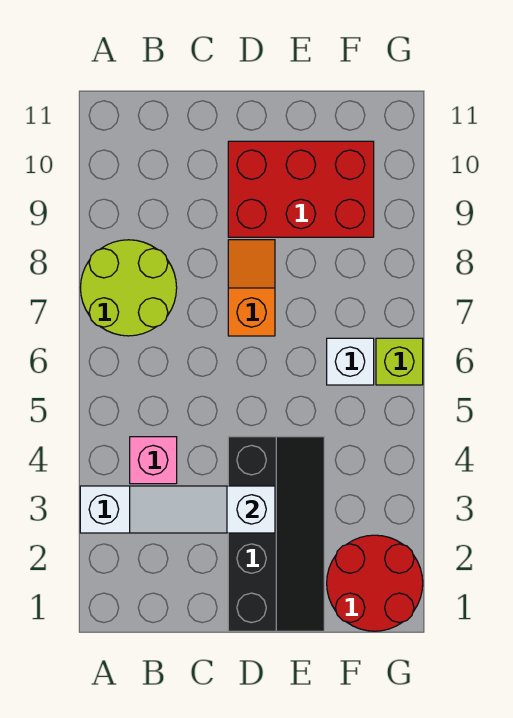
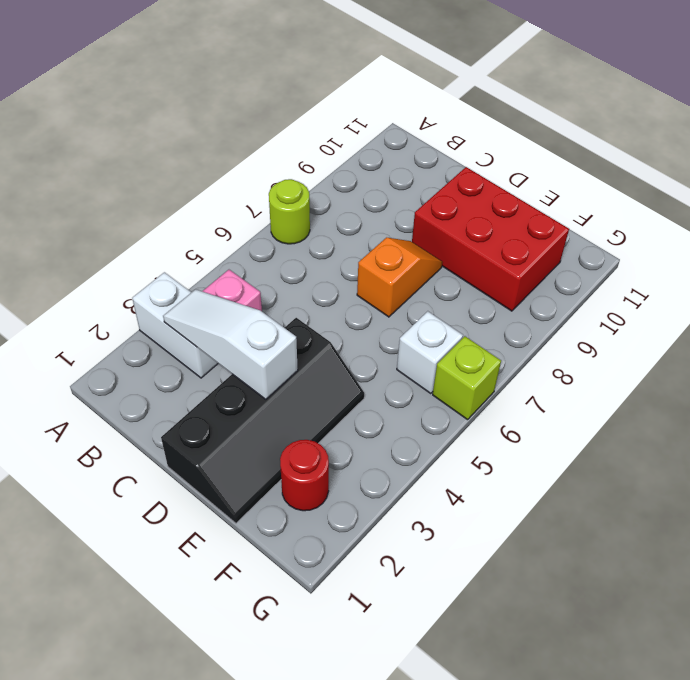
lime round brick A7:B8 level 1 -> lime round brick A7 level 1
red round brick F1:G2 level 1 -> red round brick F2 level 1

